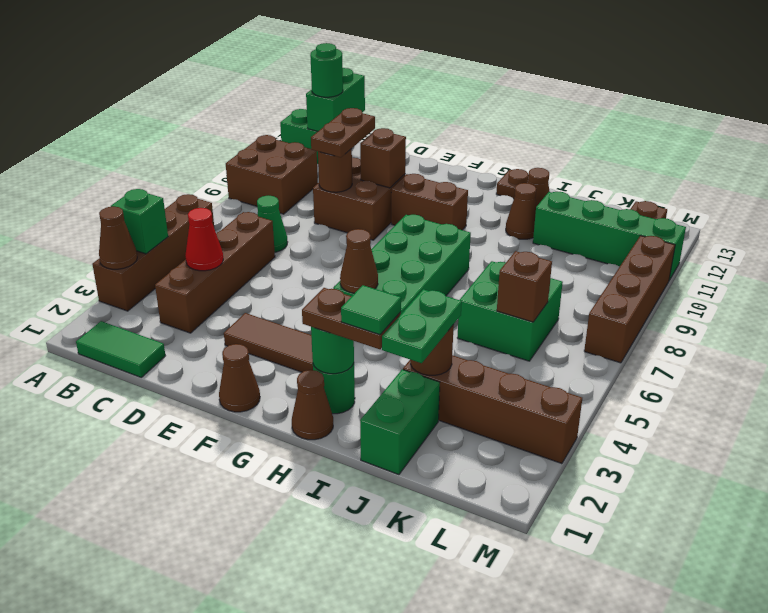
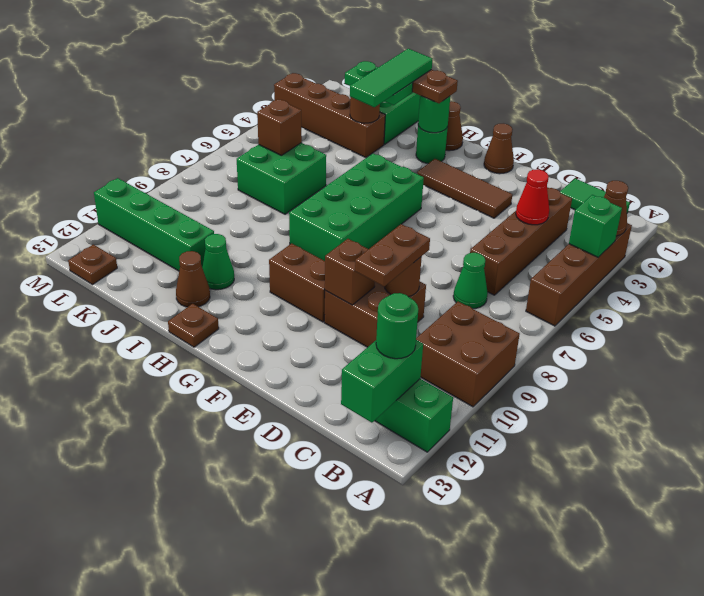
brown cone G5 level 2 -> none
green tile I2 level 4 -> green tile I2:I4 level 4
brown cone I11 level 1 -> green cone I11 level 1
green plate J2:J3 level 3 -> green plate I3:J3 level 3
brown brick M7:M10 level 1 -> none

